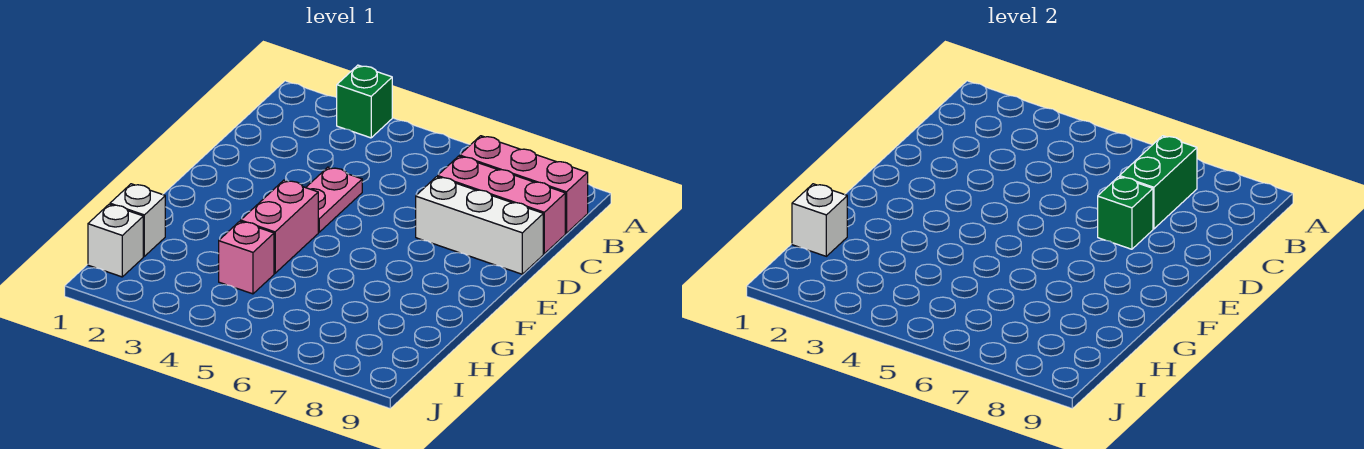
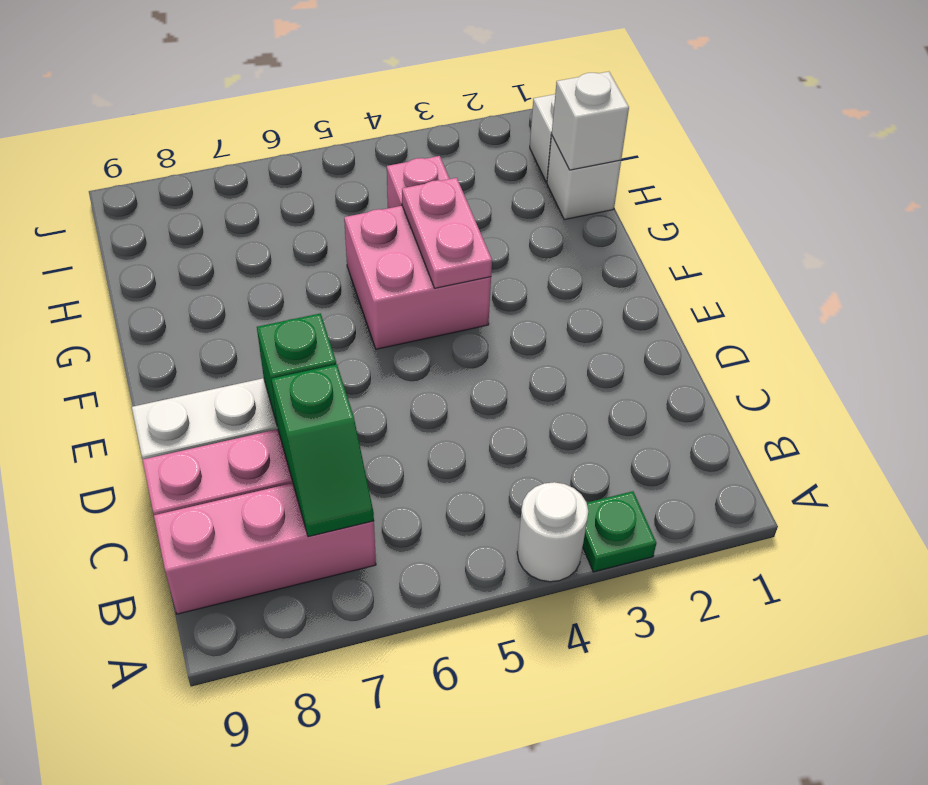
green brick A3 level 1 -> green plate A3 level 1
none -> white round brick A4 level 1
green brick B7:C7 level 2 -> green slope B7:C7 level 2 top C
pink plate D4:E4 level 1 -> pink plate F4:G4 level 2
pink brick F4:G4 level 1 -> pink brick F4:G5 level 1

